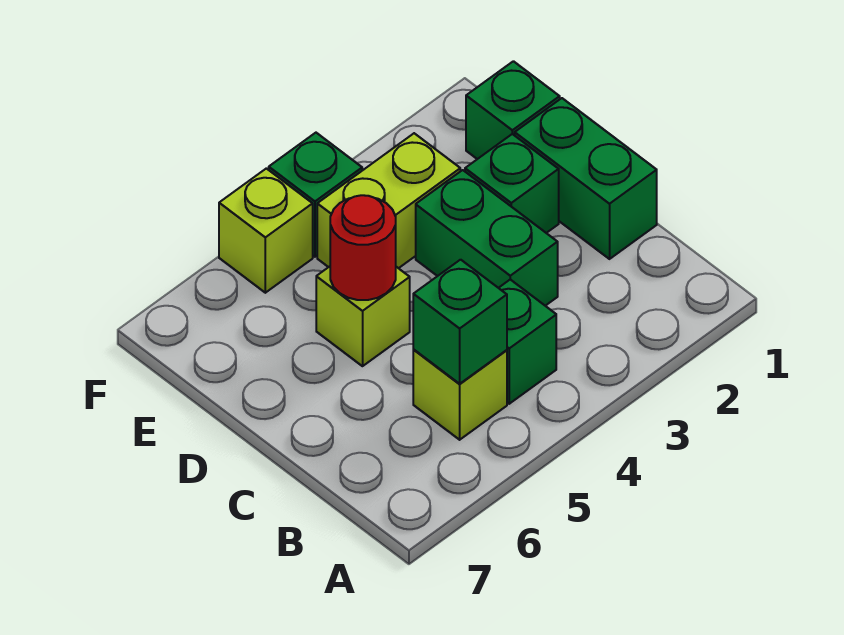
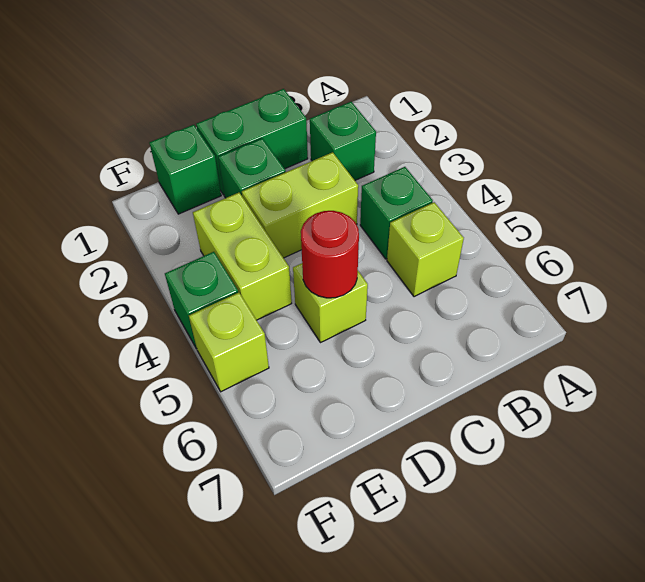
green brick B5 level 2 -> green brick B2 level 1
green brick C3:D3 level 1 -> lime brick C3:D3 level 1

